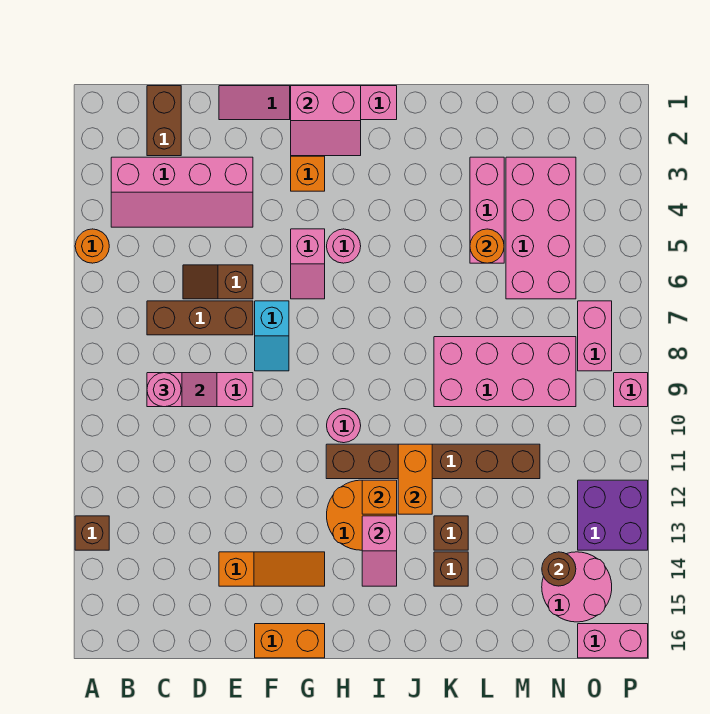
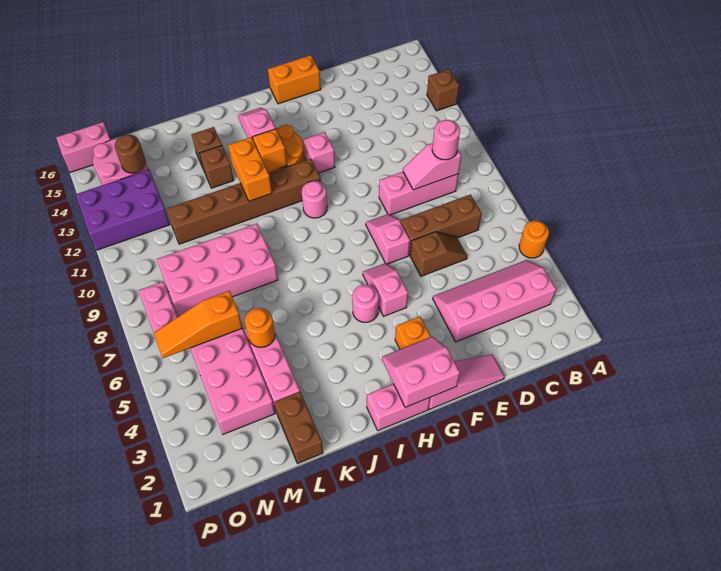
brown brick C1:C2 level 1 -> brown brick L1:L2 level 1
orange slope E14:G14 level 1 top E -> orange slope M6:O6 level 2 top M
cyan slope F7:F8 level 1 top 7 -> pink slope F7:F8 level 1 top 7
purple brick O12:P13 level 1 -> purple brick N12:P13 level 1
pink brick P9 level 1 -> pink brick G12 level 1

